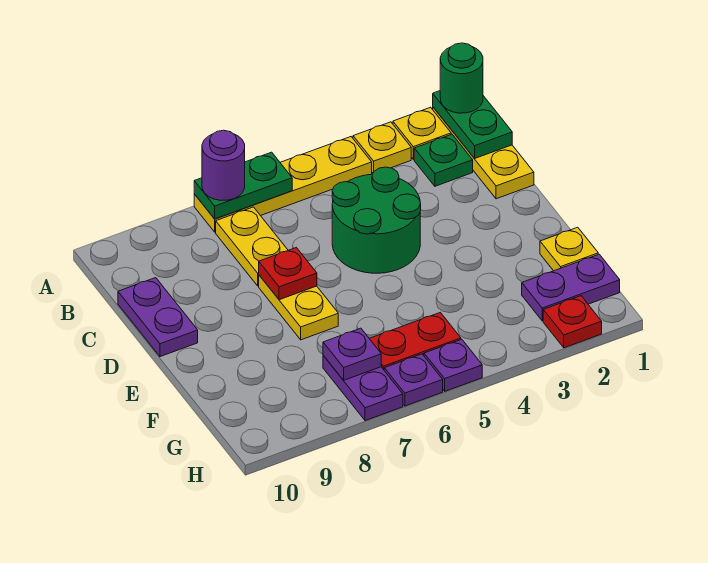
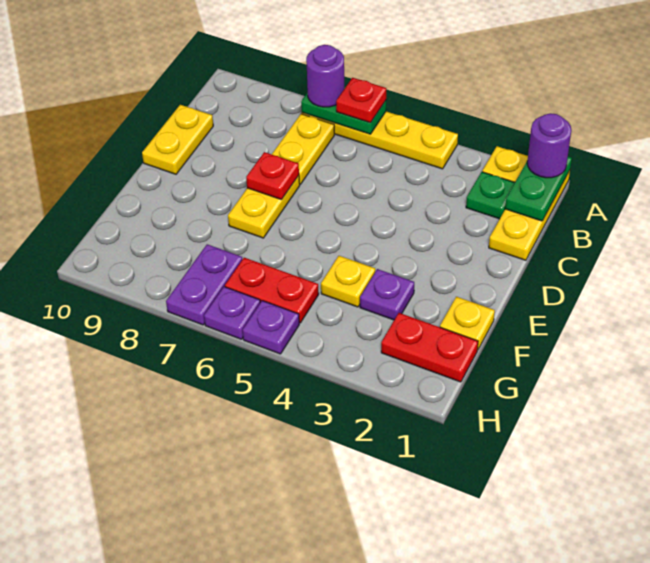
green round brick A1 level 3 -> purple round brick A1 level 3
yellow plate A3 level 1 -> yellow plate F4 level 1
green round brick C4:D5 level 1 -> none
purple plate C10:D10 level 1 -> yellow plate C10:D10 level 1
purple plate G1:G2 level 1 -> red plate G1:G2 level 1
purple plate G7 level 2 -> purple plate F3 level 1
red plate H2 level 1 -> red plate A6 level 3

